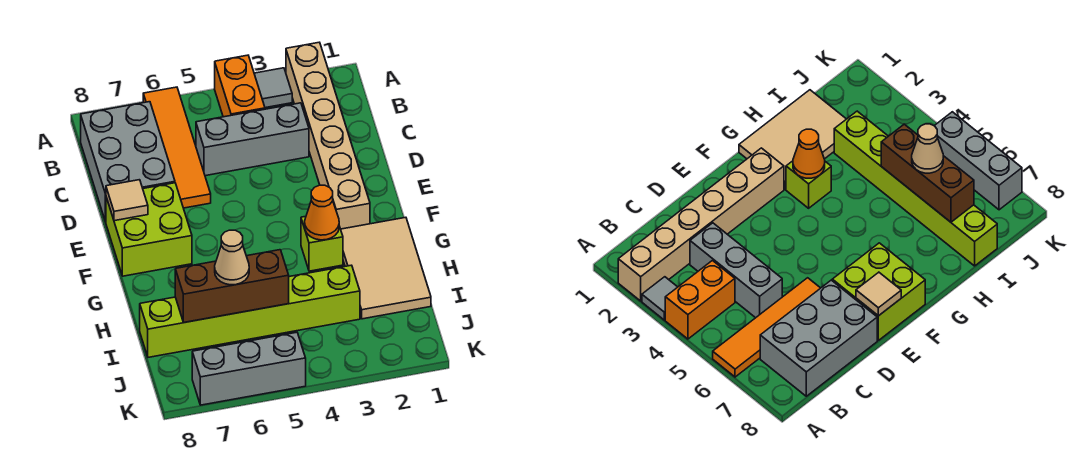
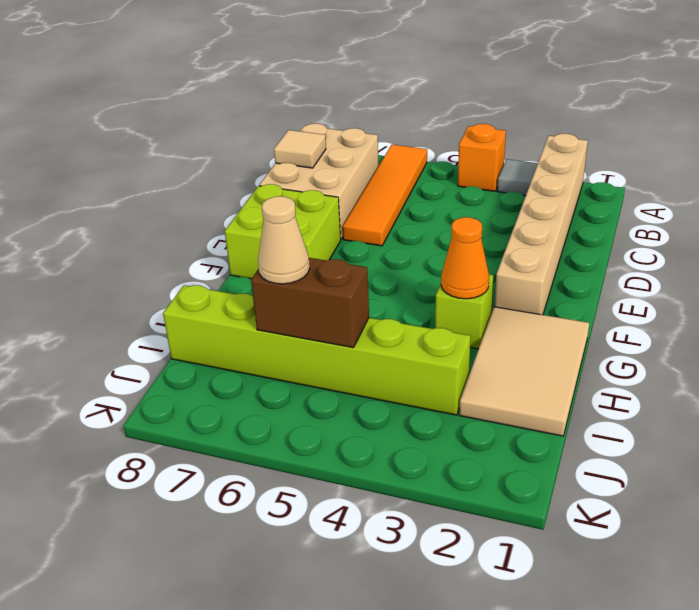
orange brick A4:B4 level 1 -> orange brick A4 level 1
grey brick B7:D8 level 1 -> tan brick B7:D8 level 1
grey brick C3:C5 level 1 -> none
tan tile E8 level 2 -> tan tile C8 level 2
brown brick I5:I7 level 2 -> brown brick I5:I6 level 2
grey brick K5:K7 level 1 -> none

